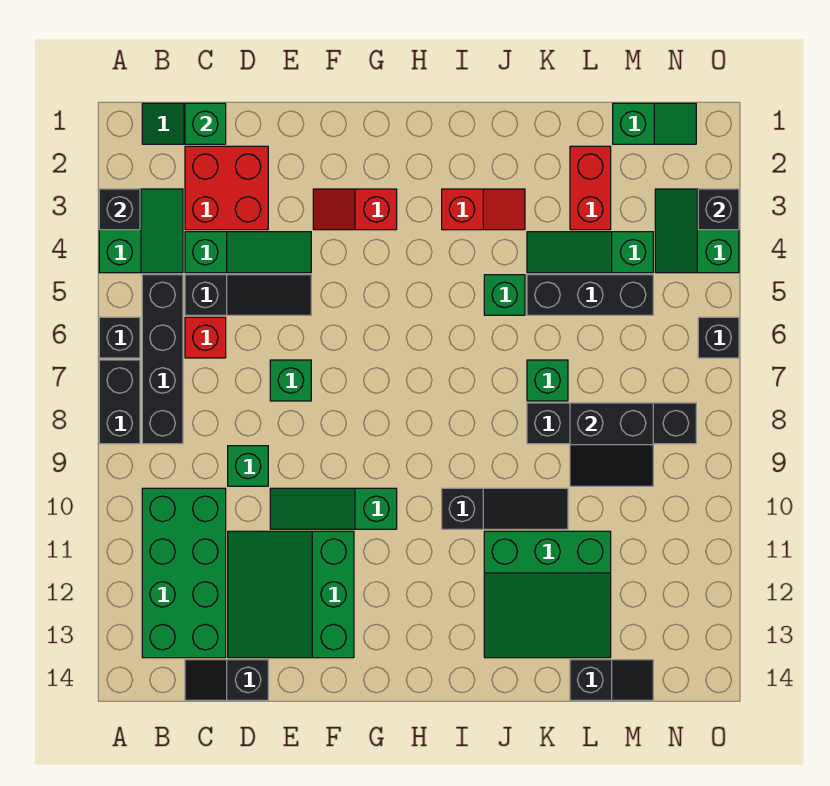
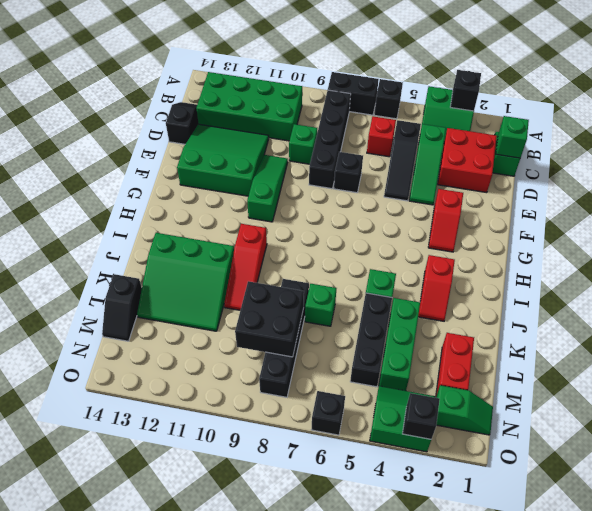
black brick B5:B8 level 1 -> black brick B8:E8 level 1
green brick E7 level 1 -> black brick E7 level 1
red slope F3:G3 level 1 top G -> red slope F3:G3 level 1 top F
black slope I10:K10 level 1 top I -> red slope I10:K10 level 1 top I
green slope J11:L13 level 1 top 11 -> green slope J11:L13 level 1 top J
green slope K4:M4 level 1 top M -> green brick K4:M4 level 1
red brick L2:L3 level 1 -> red brick L2:M2 level 1
black slope L8:M9 level 2 top 8 -> black brick L8:M9 level 2
green slope M1:N1 level 1 top M -> green slope N1:N2 level 1 top 2

